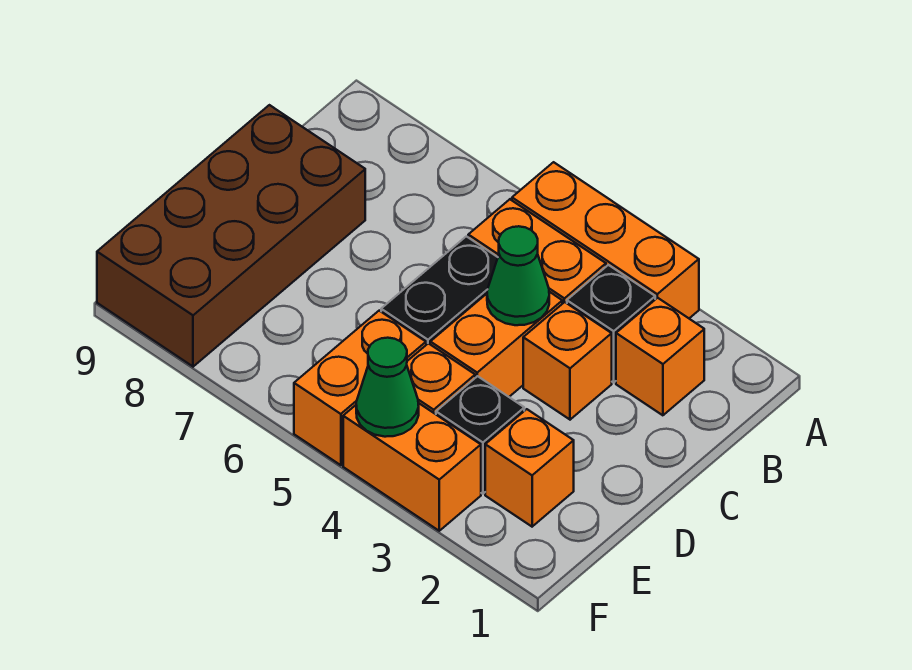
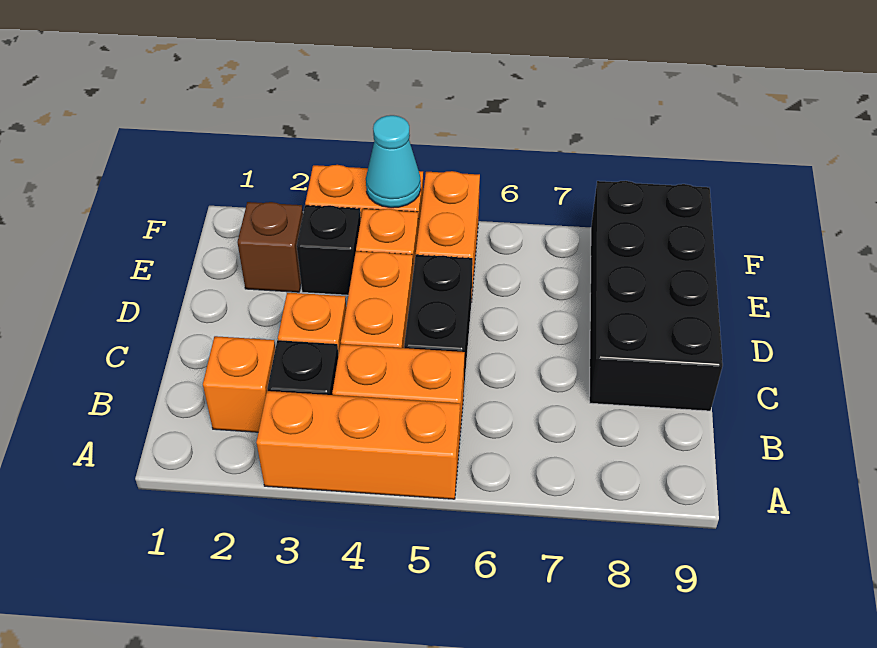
green cone C4 level 2 -> none
brown brick C8:F9 level 1 -> black brick C8:F9 level 1
orange brick E2 level 1 -> brown brick E2 level 1
green cone F4 level 2 -> cyan cone F4 level 2

